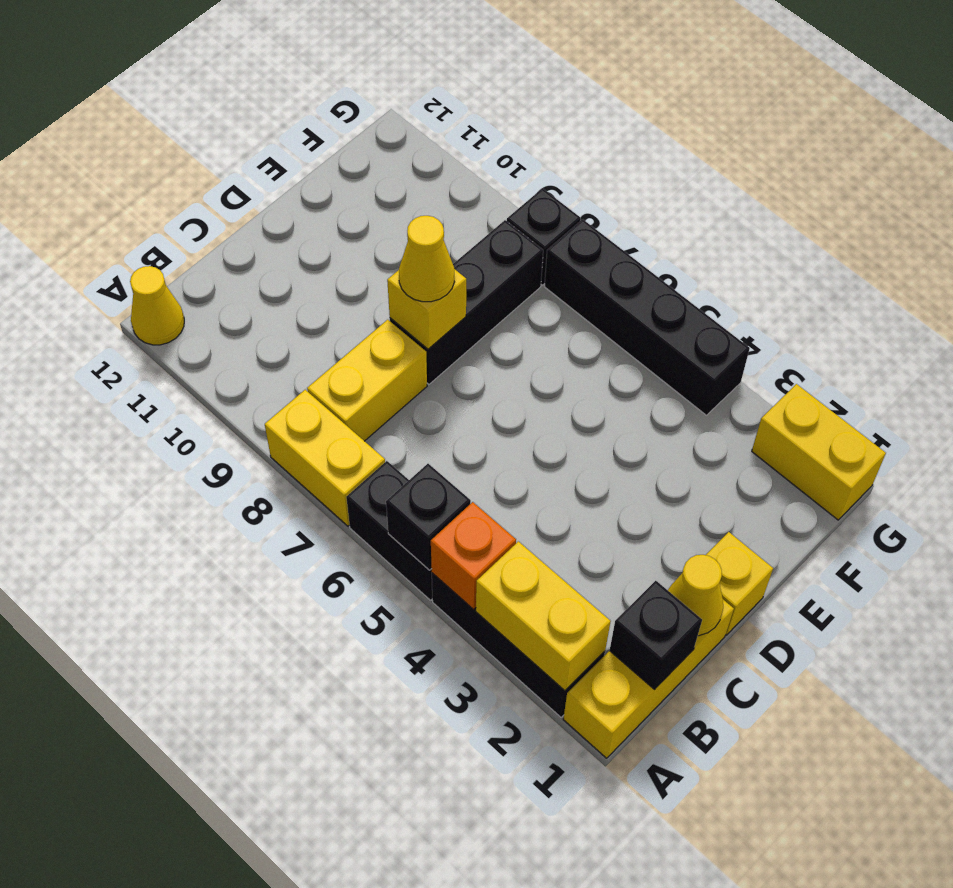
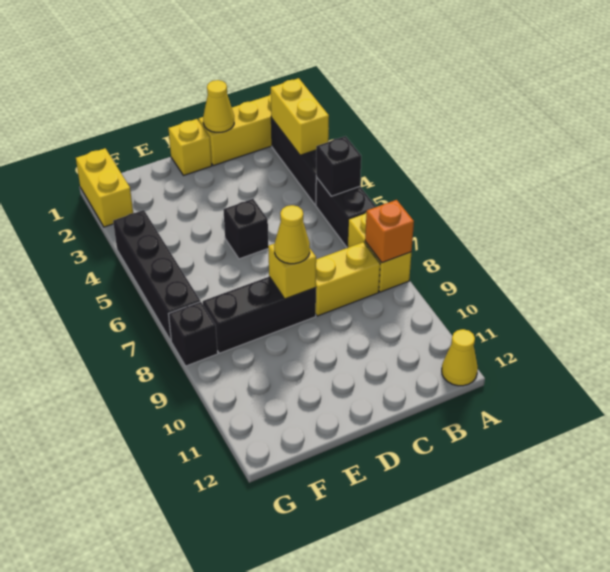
orange brick A4 level 2 -> orange brick A8 level 2
black brick B1 level 2 -> black brick D5 level 1

